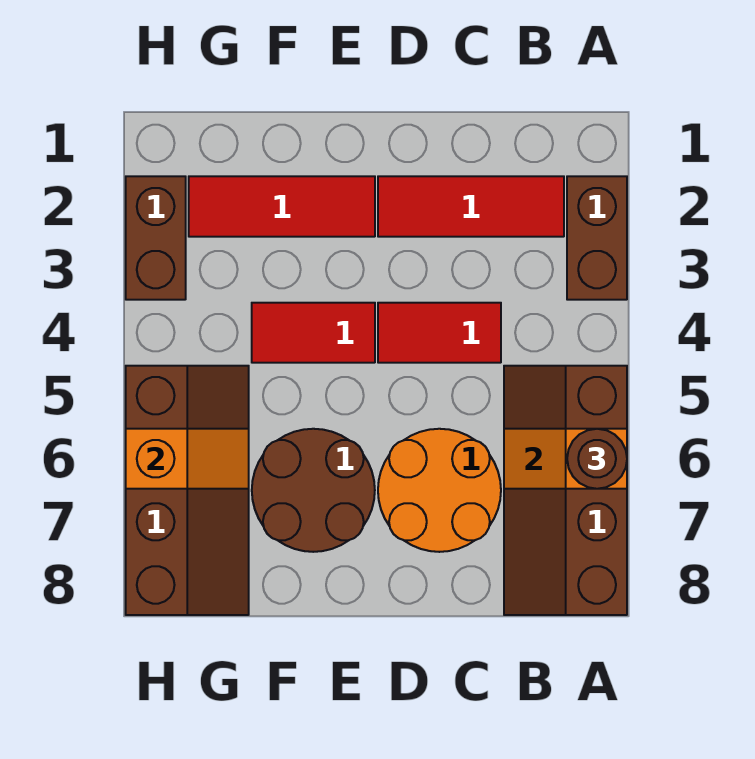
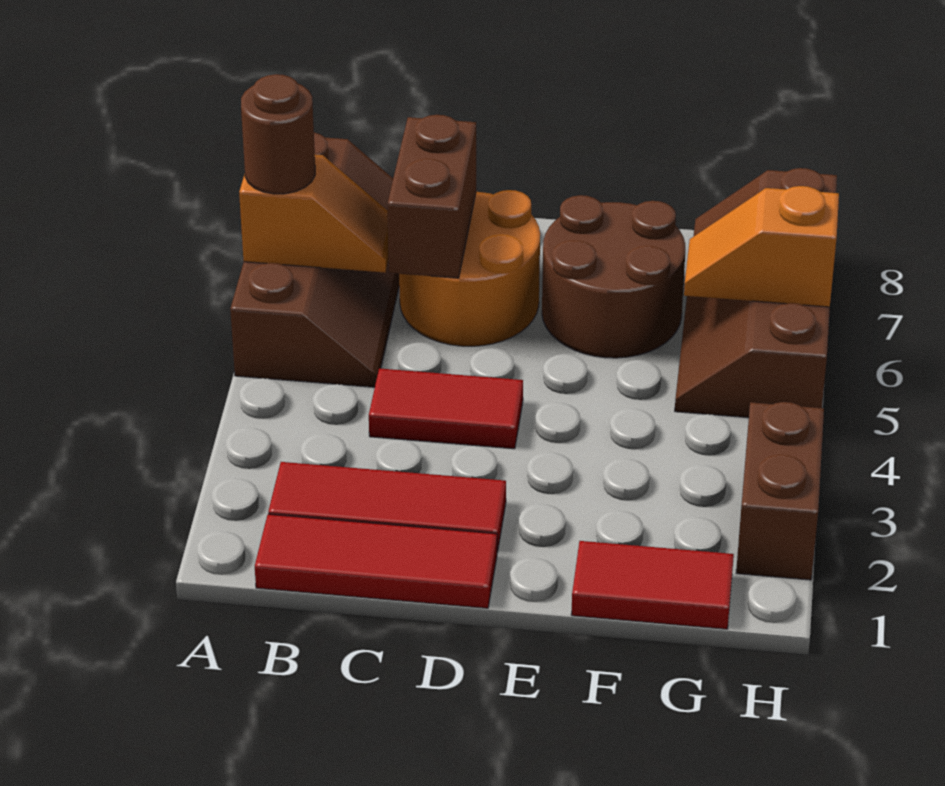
brown brick A2:A3 level 1 -> brown brick C6:C7 level 2
red tile E2:G2 level 1 -> red tile B1:D1 level 1
red tile E4:F4 level 1 -> red tile F1:G1 level 1

